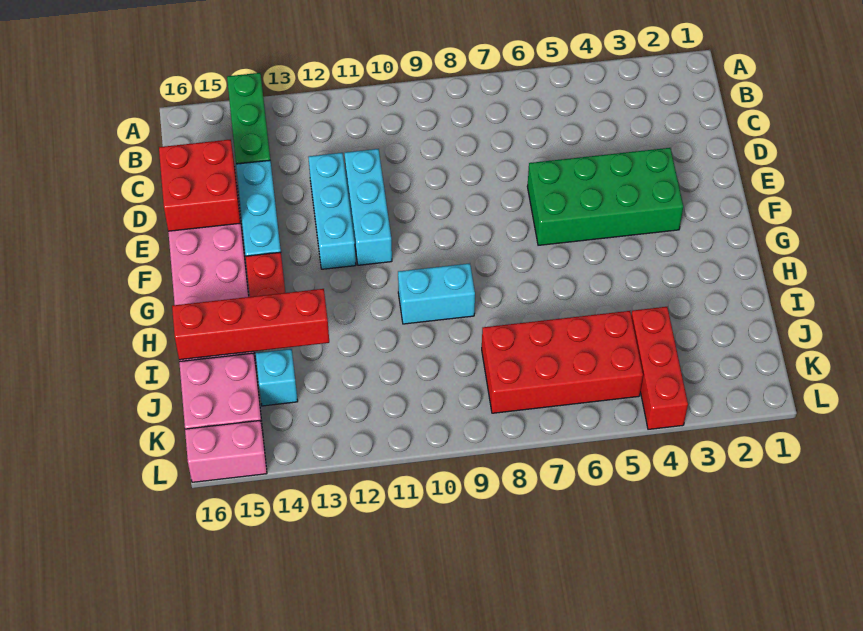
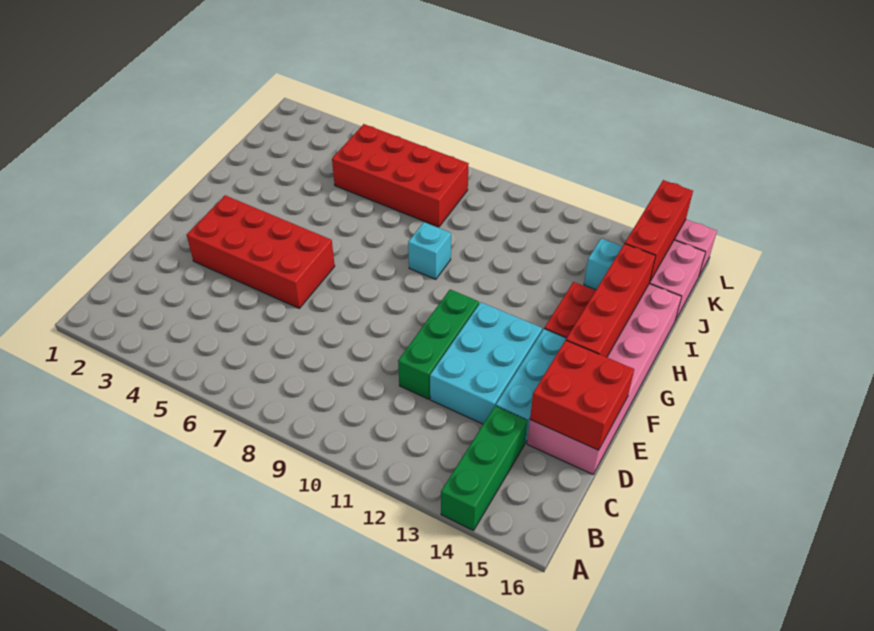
cyan brick D11:F11 level 1 -> green brick D11:F11 level 1
cyan brick D12:F12 level 1 -> cyan brick D12:F13 level 1
green brick E3:F6 level 1 -> red brick E3:F6 level 1
cyan brick H9:H10 level 1 -> cyan brick H9 level 1
red brick I13:I16 level 2 -> red brick F15:I15 level 2
red brick J4:L4 level 1 -> red brick J15:L15 level 2

